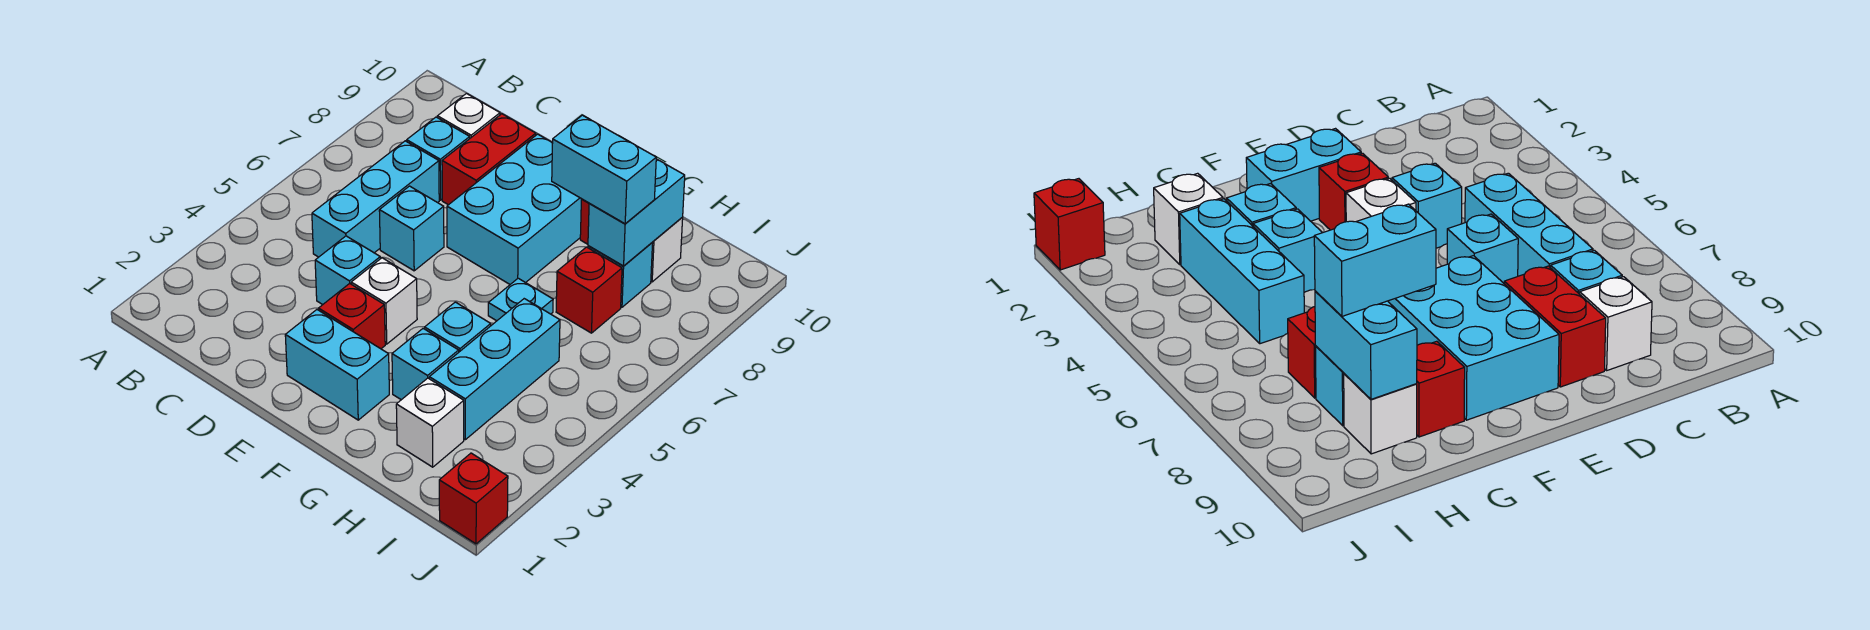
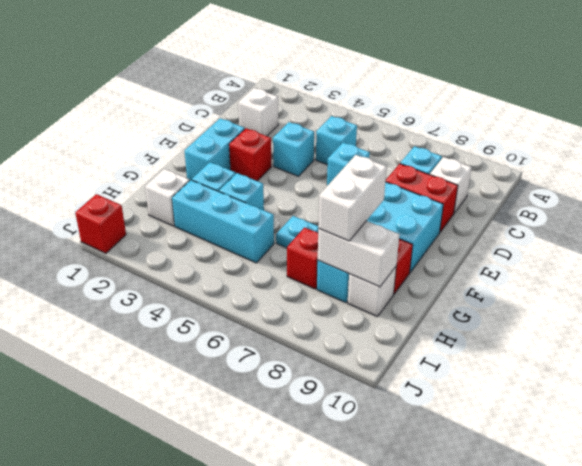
cyan brick C5:C7 level 1 -> cyan brick C5 level 1
white brick E4 level 1 -> white brick C2 level 1
cyan brick G8:H8 level 3 -> white brick G8:H8 level 3
cyan brick H8:H9 level 2 -> white brick H8:H9 level 2

